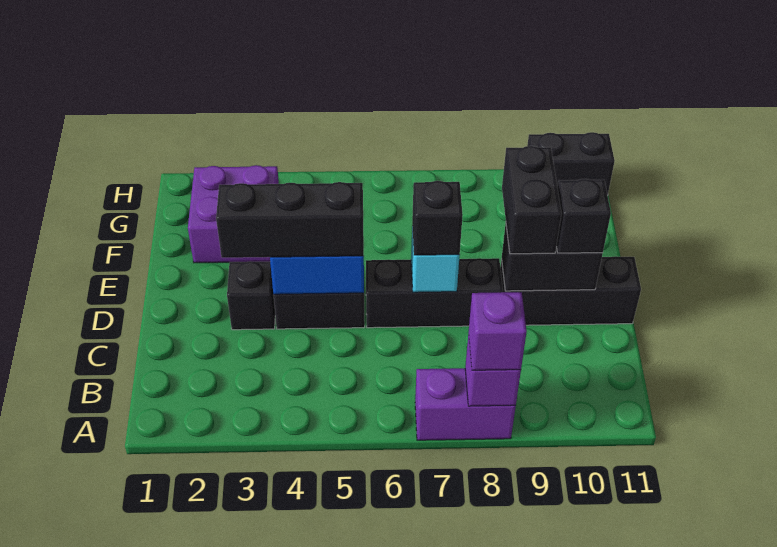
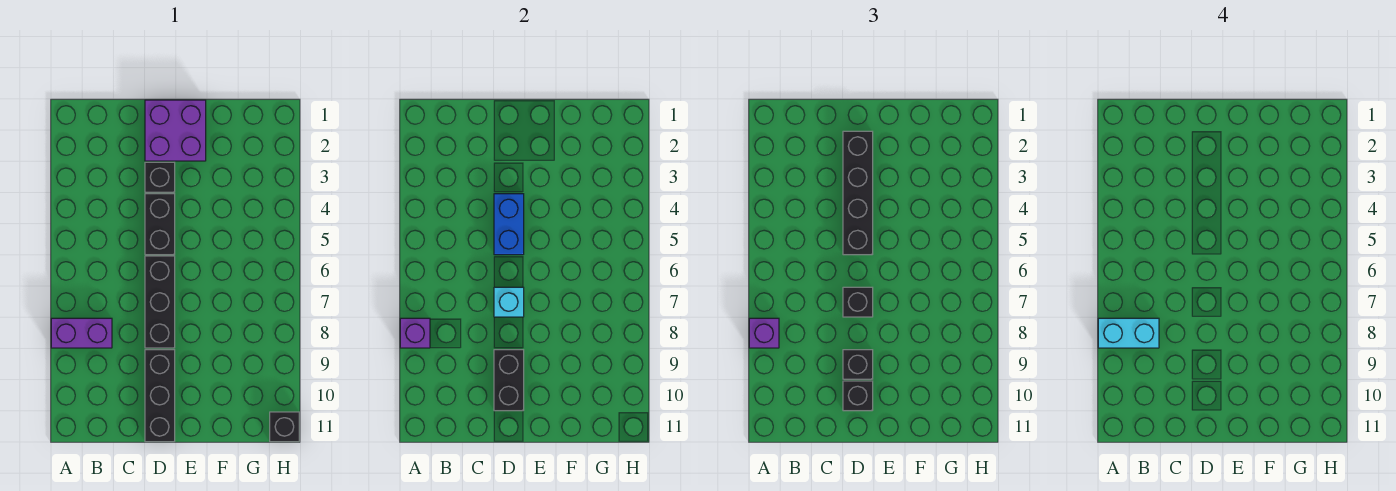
purple brick A7:A8 level 1 -> purple brick A8:B8 level 1
none -> cyan brick A8:B8 level 4
black brick D3:D5 level 3 -> black brick D2:D5 level 3
black brick D9:E9 level 3 -> black brick D9 level 3
purple brick F2:G3 level 1 -> purple brick D1:E2 level 1
black brick H10:H11 level 1 -> black brick H11 level 1

